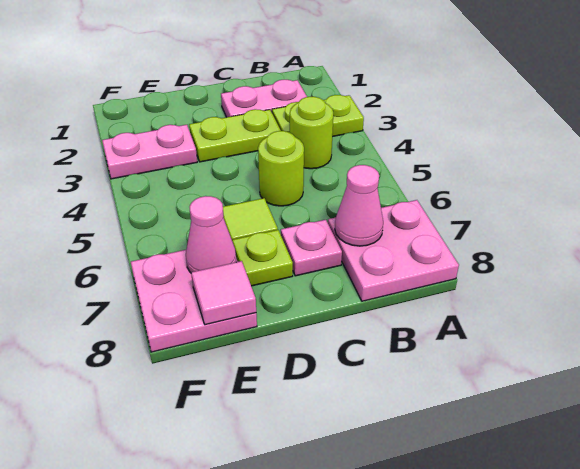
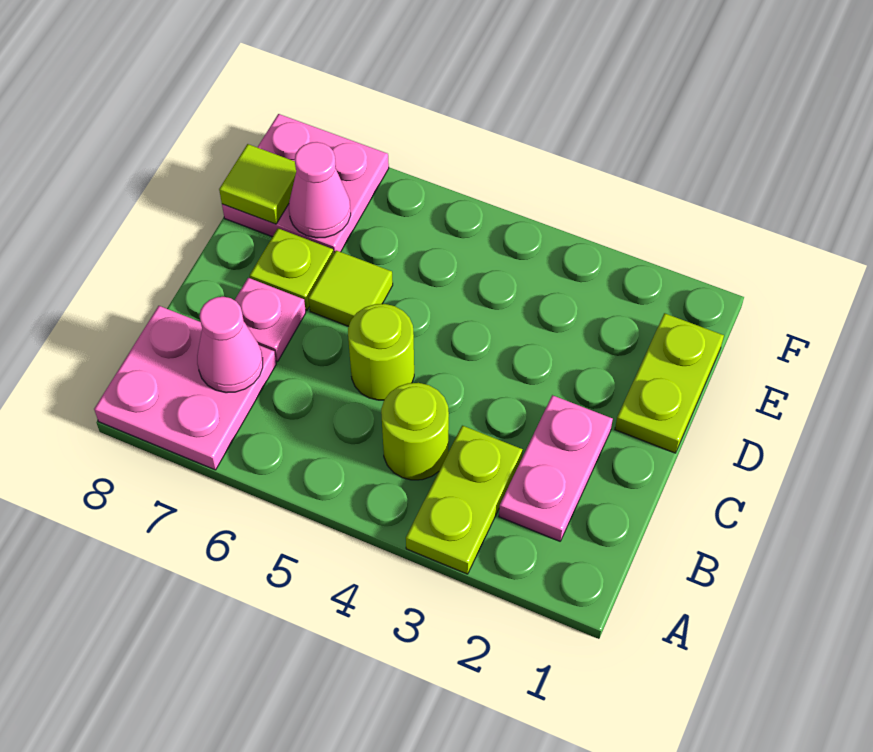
lime plate C3:D3 level 1 -> lime plate D1:E1 level 1
pink plate E3:F3 level 1 -> none
pink tile E8 level 2 -> lime tile E8 level 2

